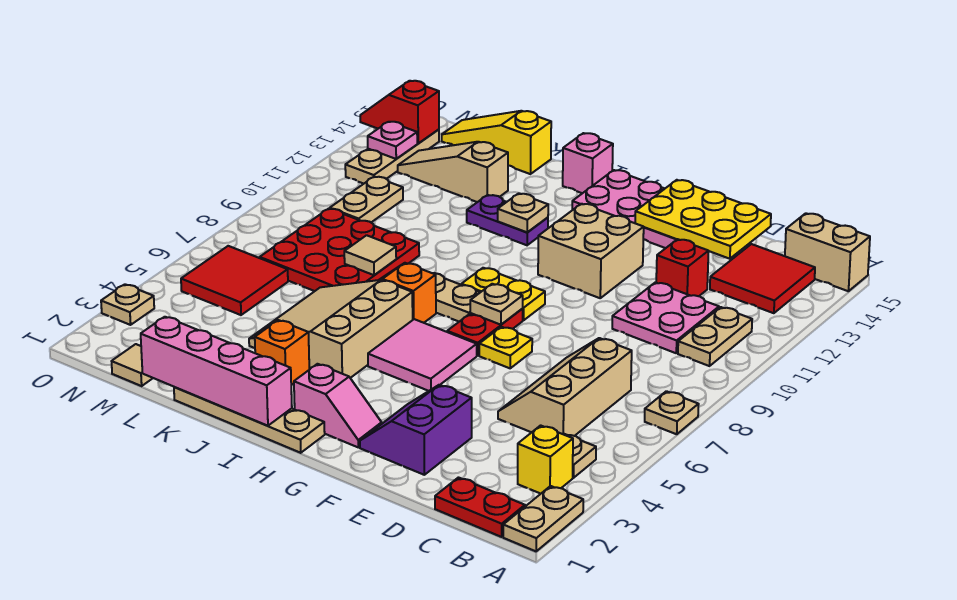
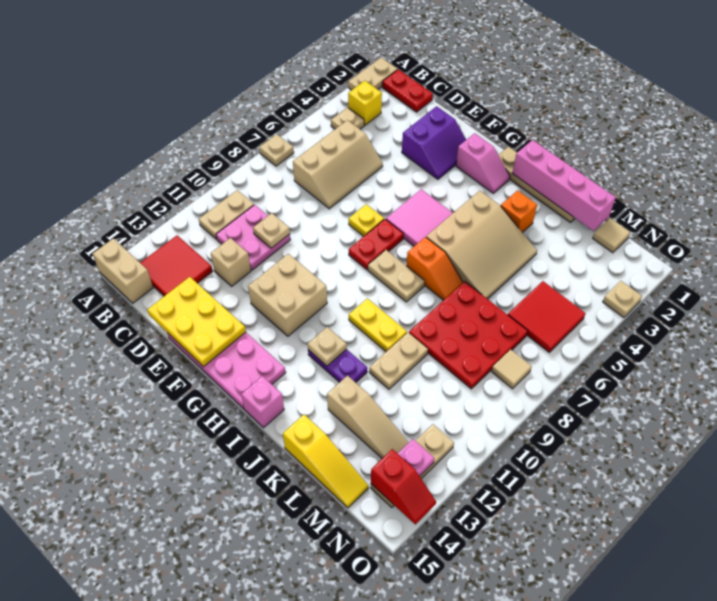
red brick D12 level 1 -> tan brick D12 level 1
pink slope G2:H2 level 1 top H -> pink slope G2:H2 level 1 top G
tan plate G8 level 2 -> tan plate D10 level 2
yellow plate G9:H9 level 1 -> yellow plate I10:J10 level 1
tan tile K8 level 2 -> tan tile N8 level 1
tan plate M10:M11 level 1 -> tan plate K10:K11 level 1

